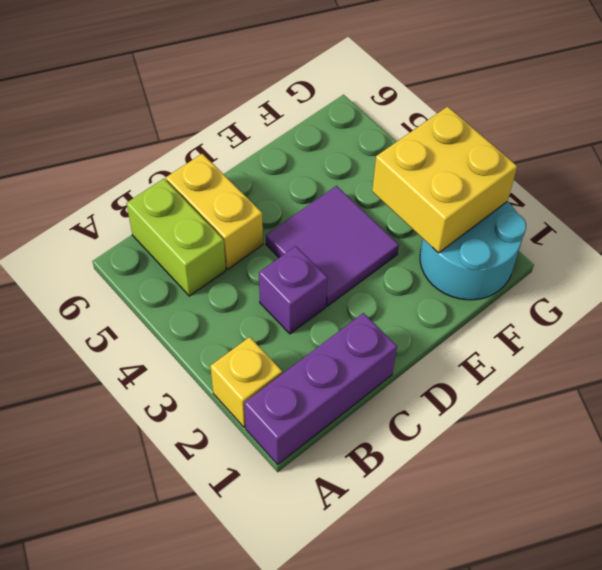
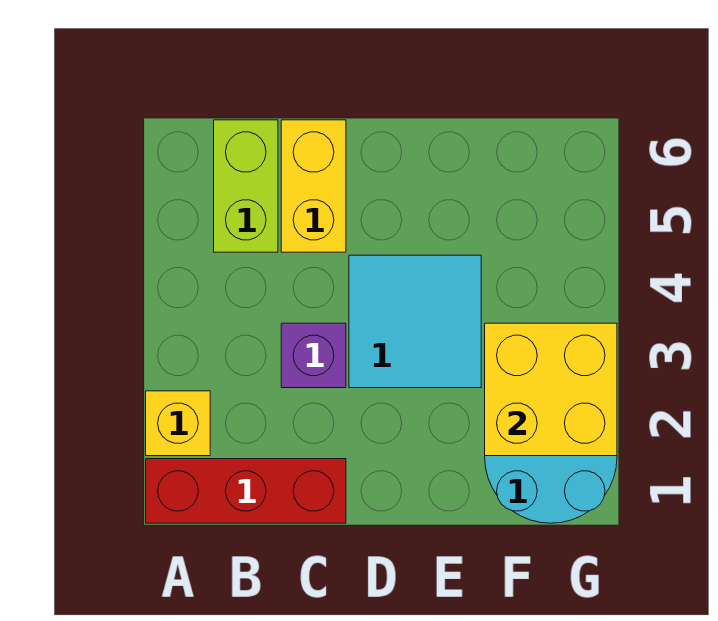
purple brick A1:C1 level 1 -> red brick A1:C1 level 1
purple tile D3:E4 level 1 -> cyan tile D3:E4 level 1

